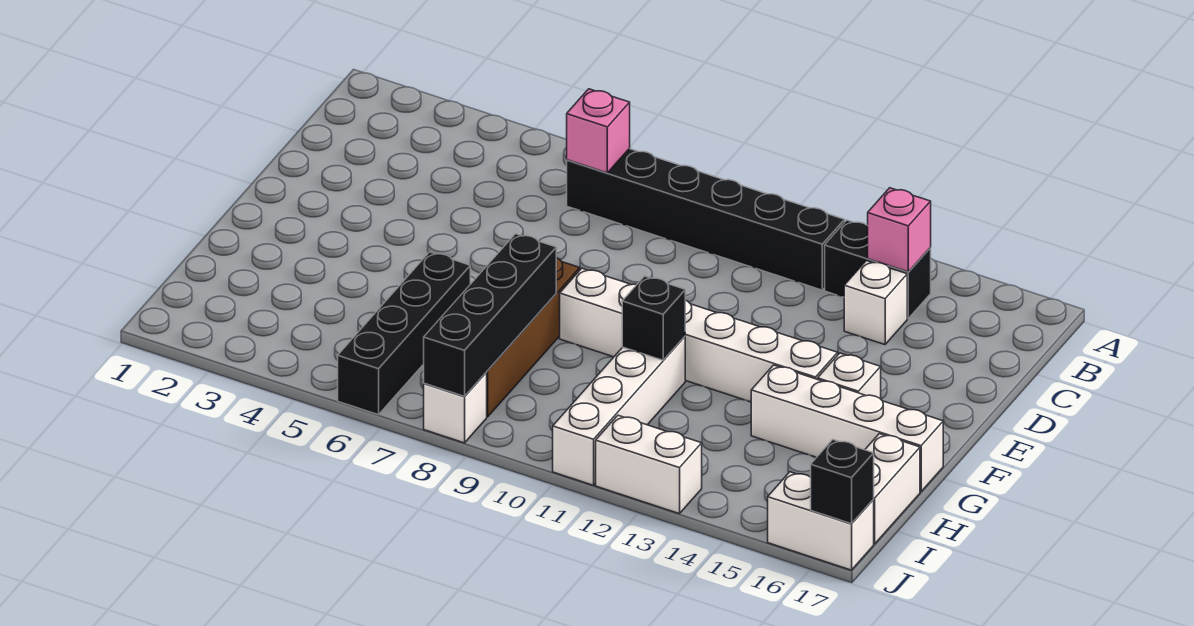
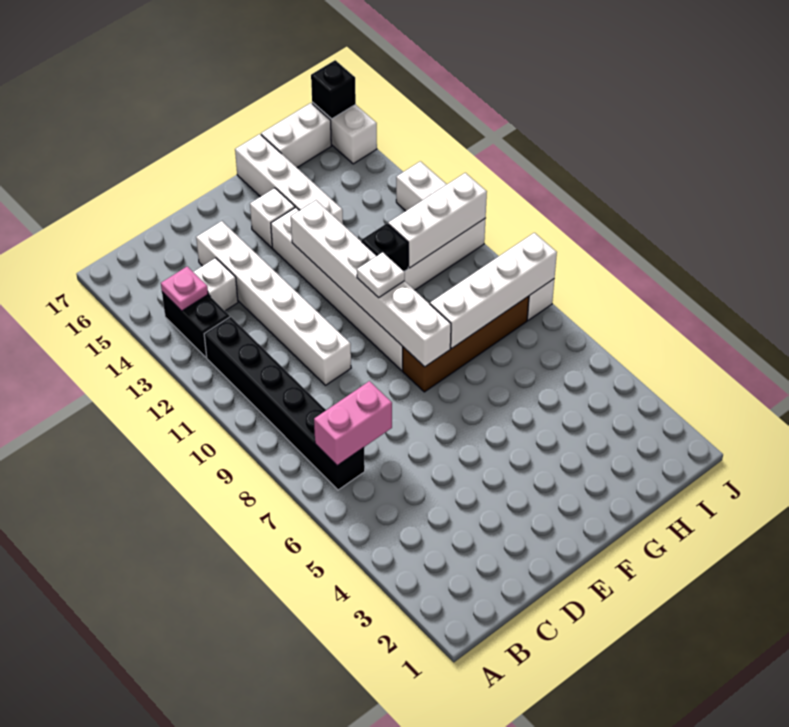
pink brick B7 level 2 -> pink brick B7:C7 level 2
pink brick B14 level 2 -> pink plate B14 level 2
none -> white brick D10:D15 level 1
none -> white brick F8:F13 level 2
none -> white plate F10 level 3
black brick G6:J6 level 1 -> none
black brick G8:J8 level 2 -> white brick G8:J8 level 2
none -> white brick H11:J11 level 2

